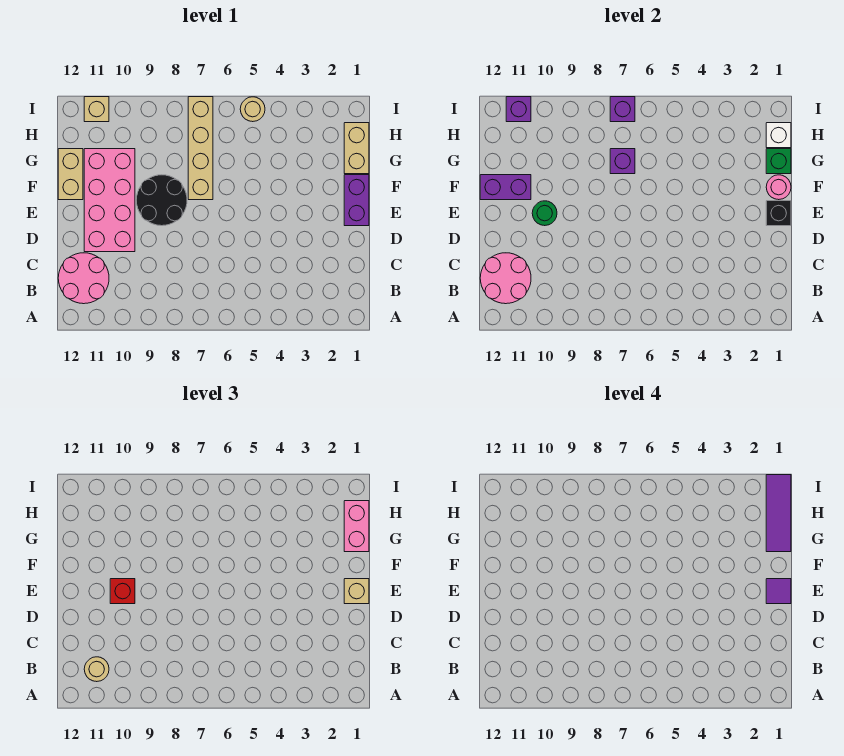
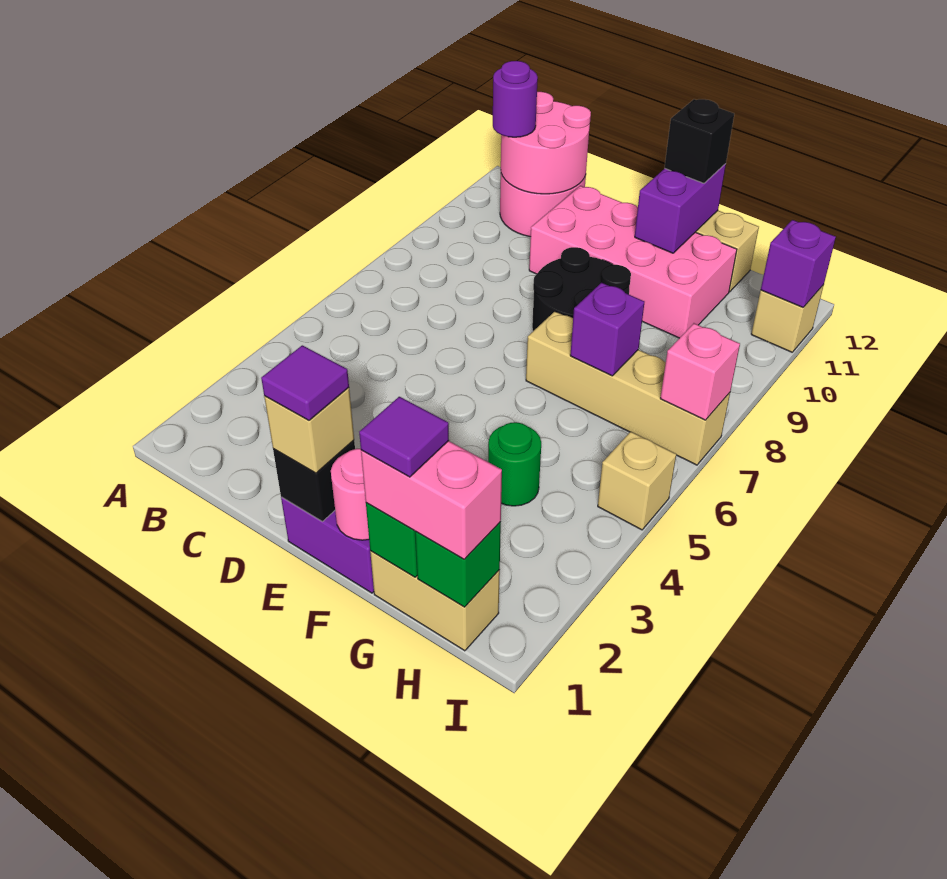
tan round brick B11 level 3 -> purple round brick B11 level 3
green round brick E10 level 2 -> green round brick G4 level 1
red brick E10 level 3 -> none
none -> black brick F12 level 3
purple tile G1:I1 level 4 -> purple tile G1 level 4
white brick H1 level 2 -> green brick H1 level 2
tan round brick I5 level 1 -> tan brick I5 level 1
purple brick I7 level 2 -> pink brick I7 level 2

